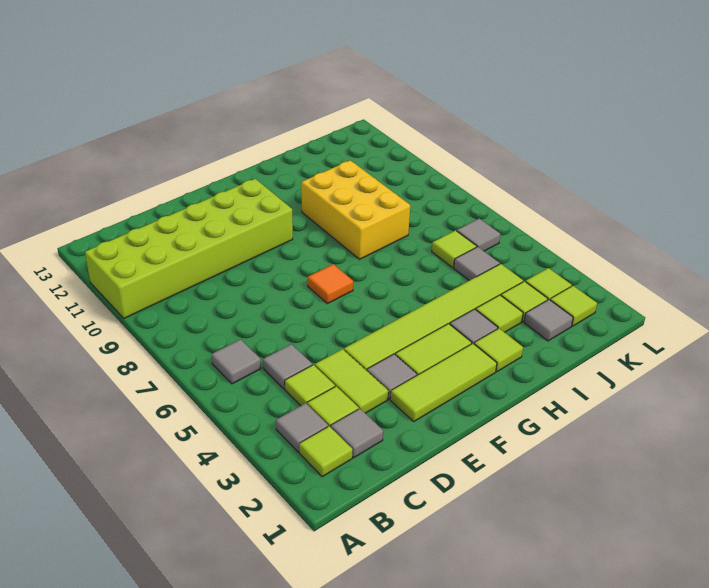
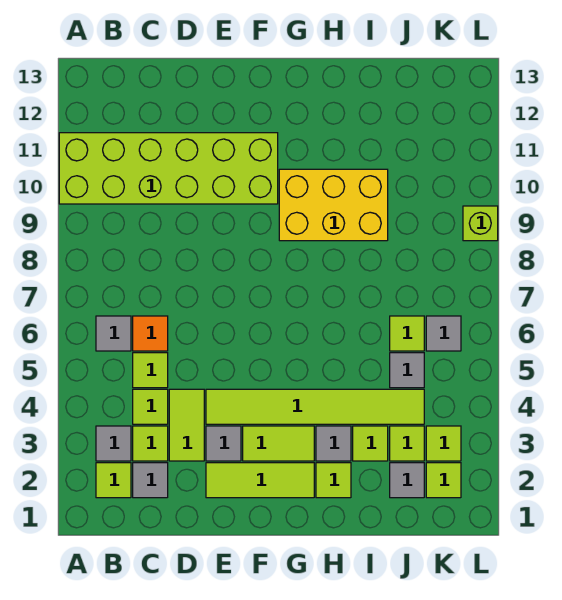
grey tile C5 level 1 -> lime tile C5 level 1
orange tile F7 level 1 -> orange tile C6 level 1
yellow brick H8:I10 level 1 -> yellow brick G9:I10 level 1
none -> lime brick L9 level 1

